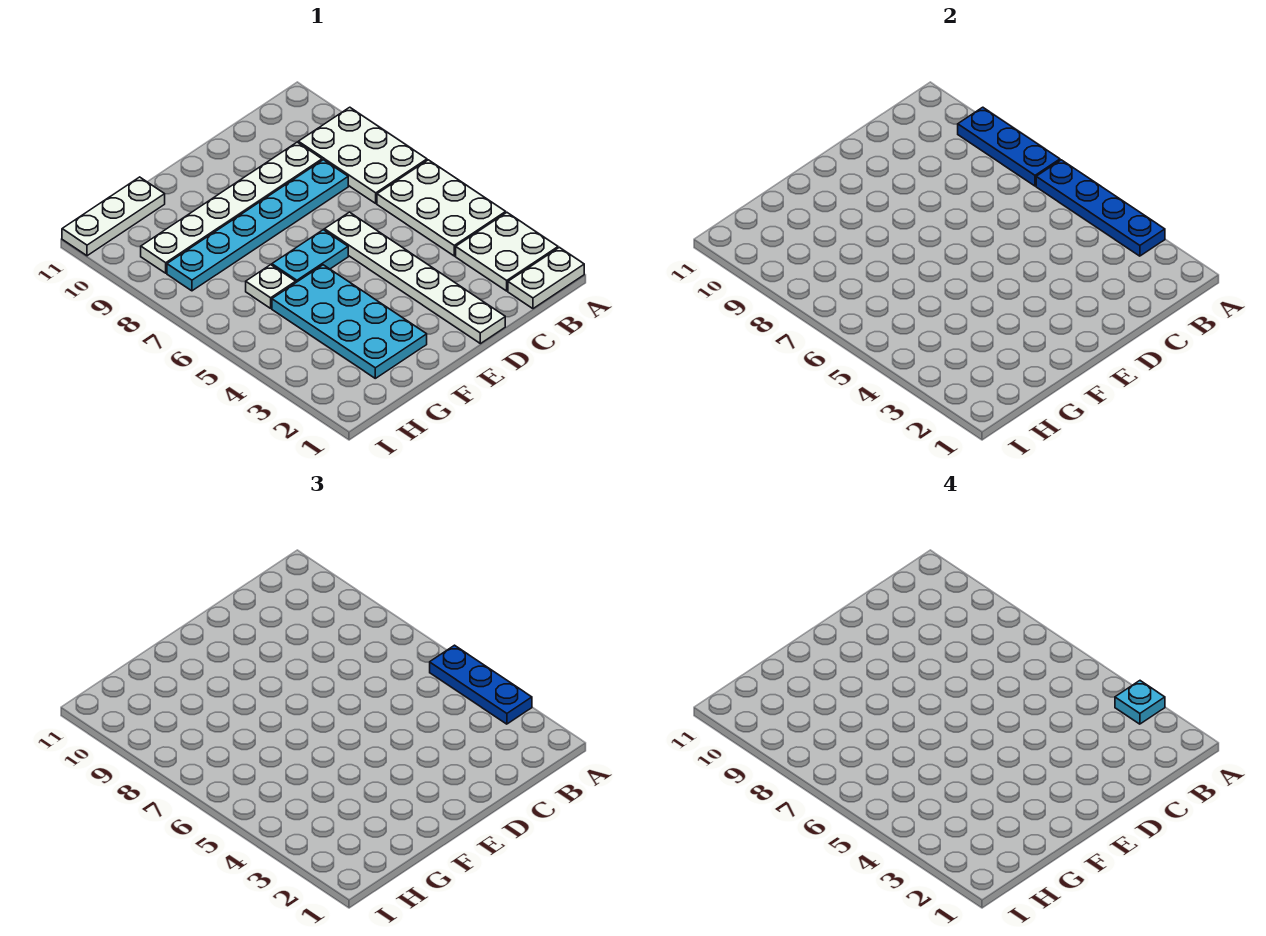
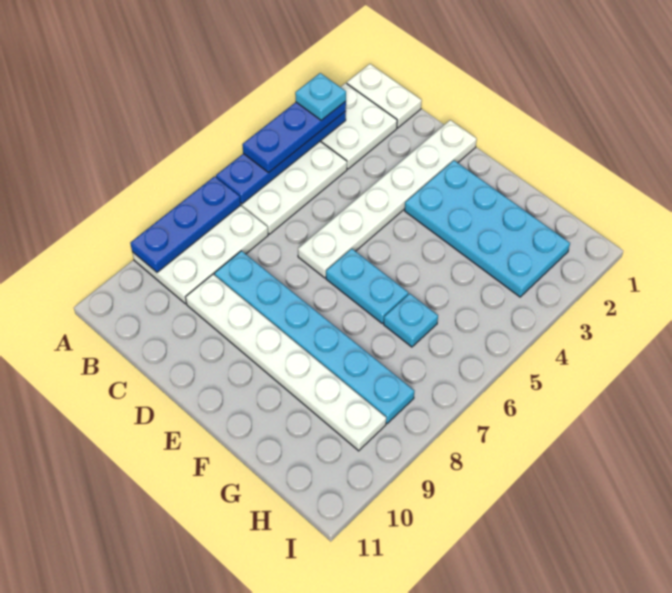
cyan plate F2:G5 level 1 -> cyan plate E2:H3 level 1
white plate G6 level 1 -> cyan plate G6 level 1
white plate G11:I11 level 1 -> none

